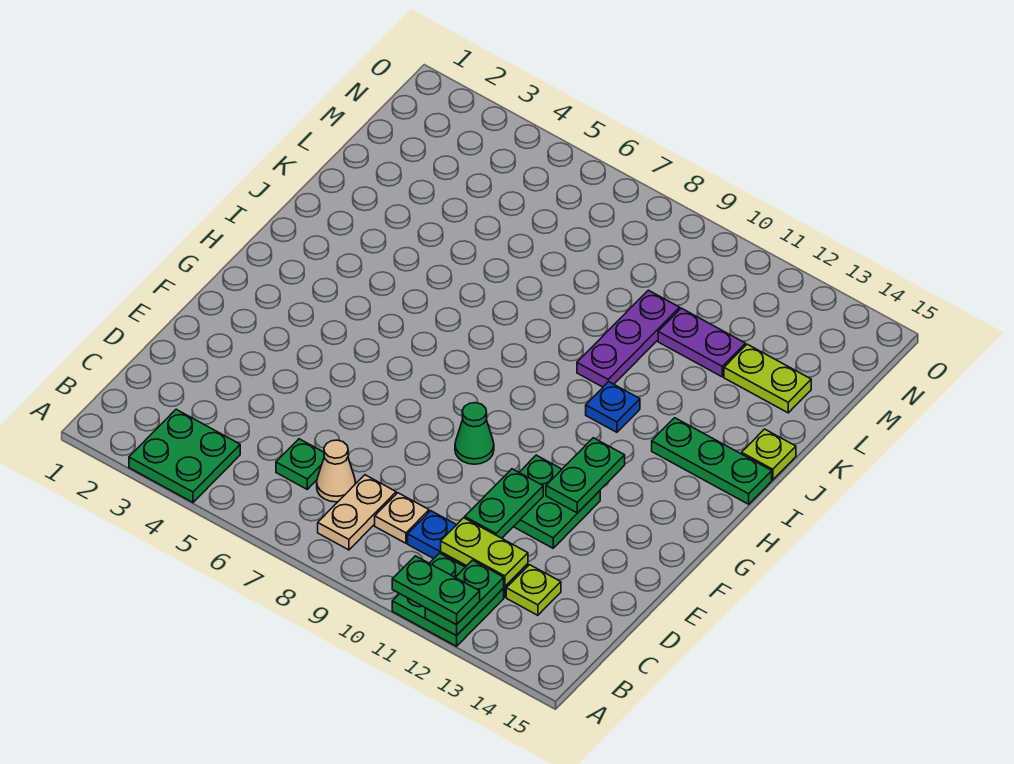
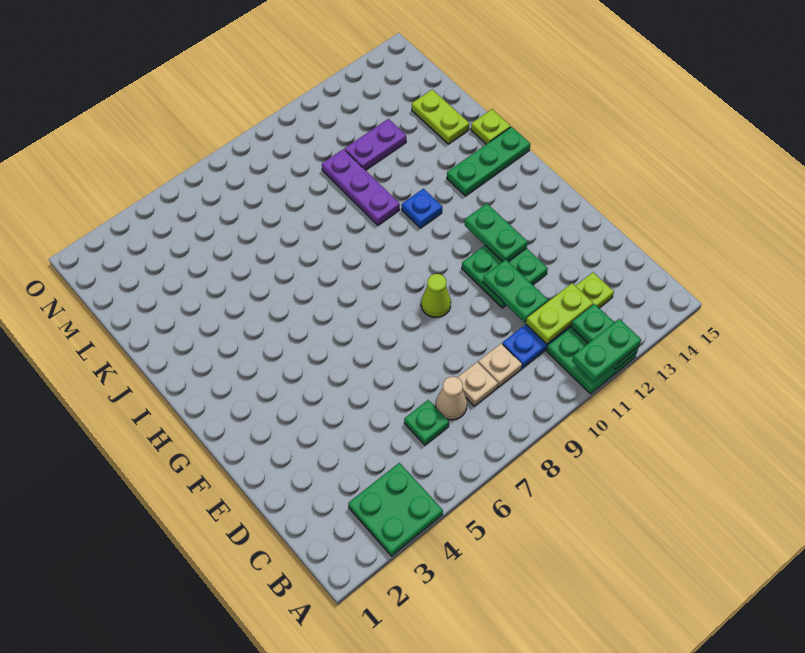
tan plate B8:C8 level 1 -> tan plate C8 level 1
green cone F9 level 1 -> lime cone F9 level 1
lime plate L13:L14 level 1 -> lime plate K14:L14 level 1

